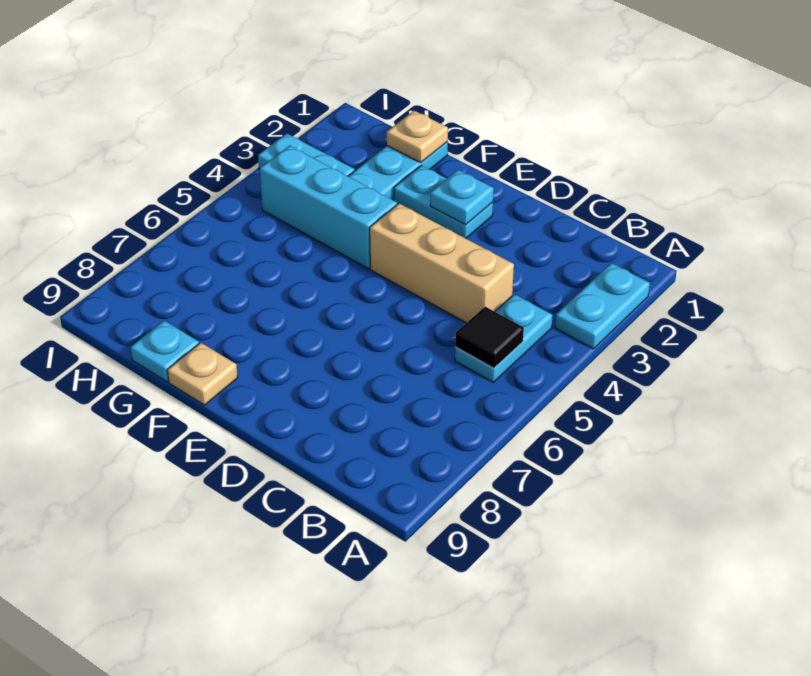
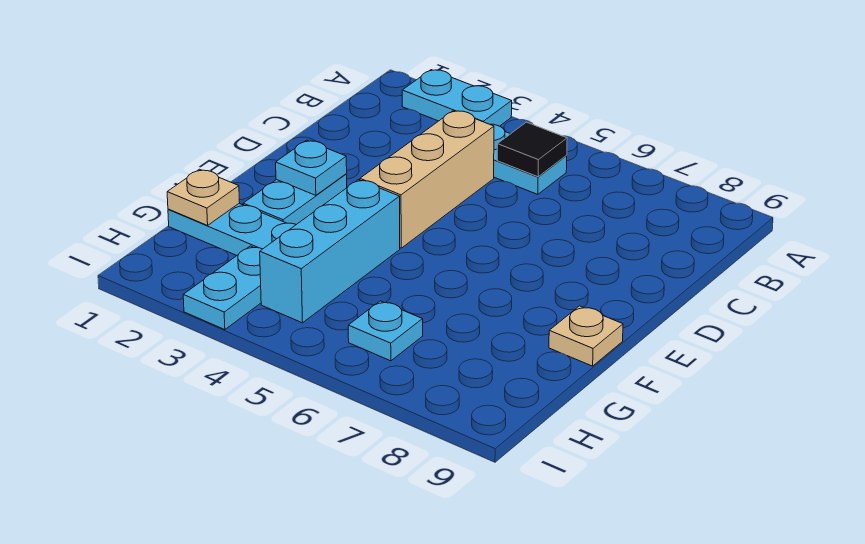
cyan plate G9 level 1 -> cyan plate H6 level 1

